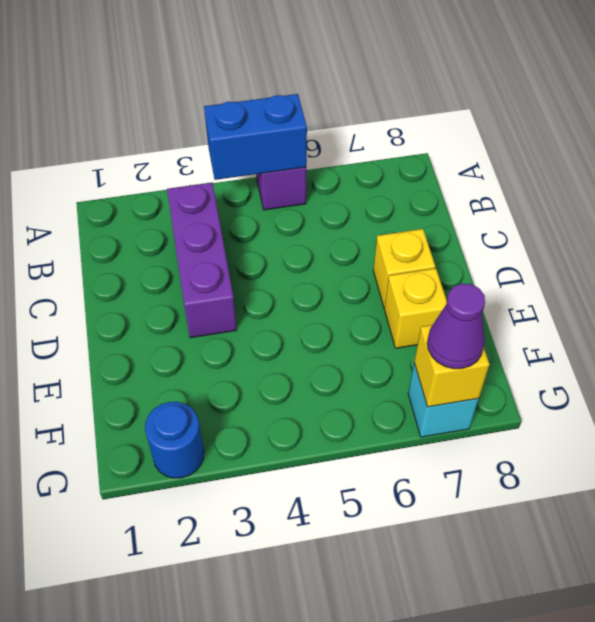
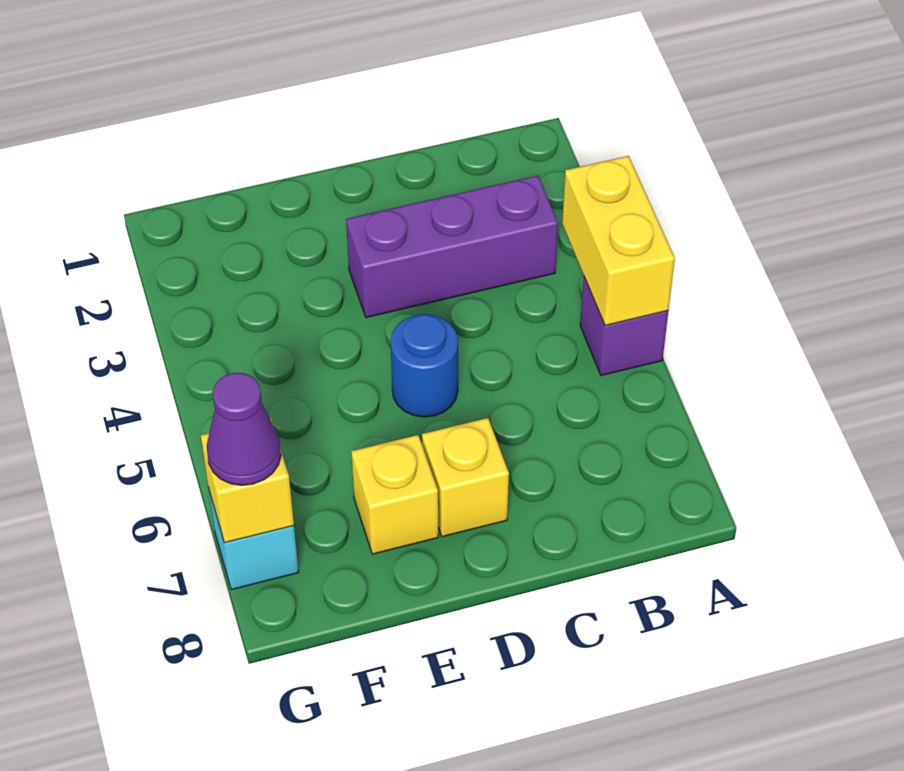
blue brick A4:A5 level 2 -> yellow brick A4:A5 level 2
blue round brick G2 level 1 -> blue round brick D5 level 1

